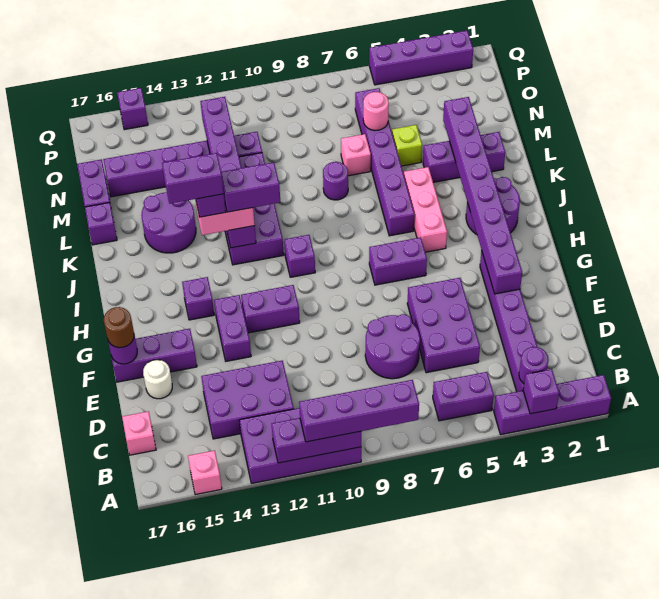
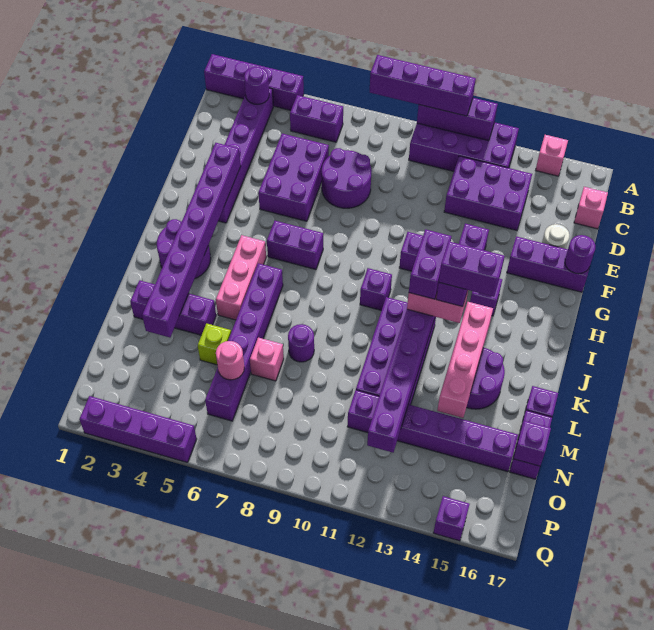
purple brick A3 level 2 -> purple brick N17 level 2
brown round brick F17 level 3 -> none
purple brick J11:J12 level 4 -> purple brick I12:J12 level 4
none -> pink brick J14:M14 level 2

